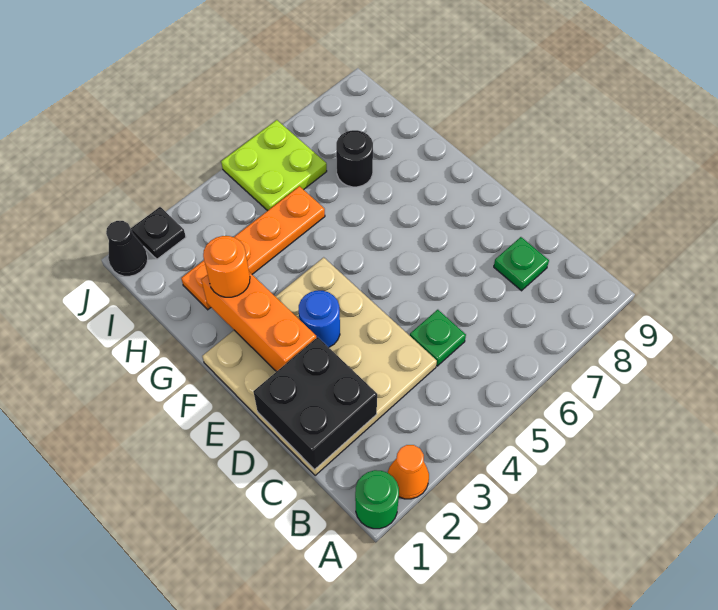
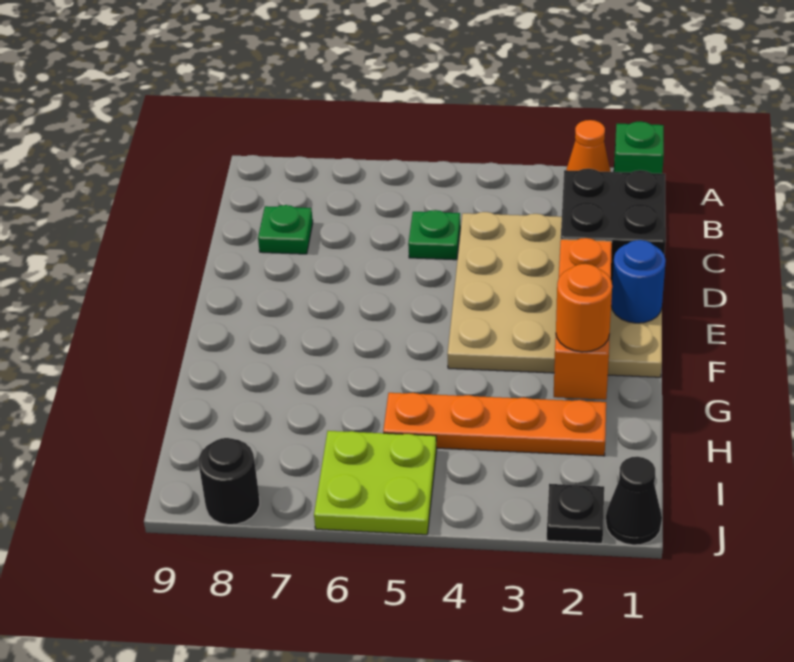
green round brick A1 level 1 -> green brick A1 level 1
blue round brick E3 level 2 -> blue round brick E1 level 2
black round brick H7 level 1 -> black round brick J8 level 1

